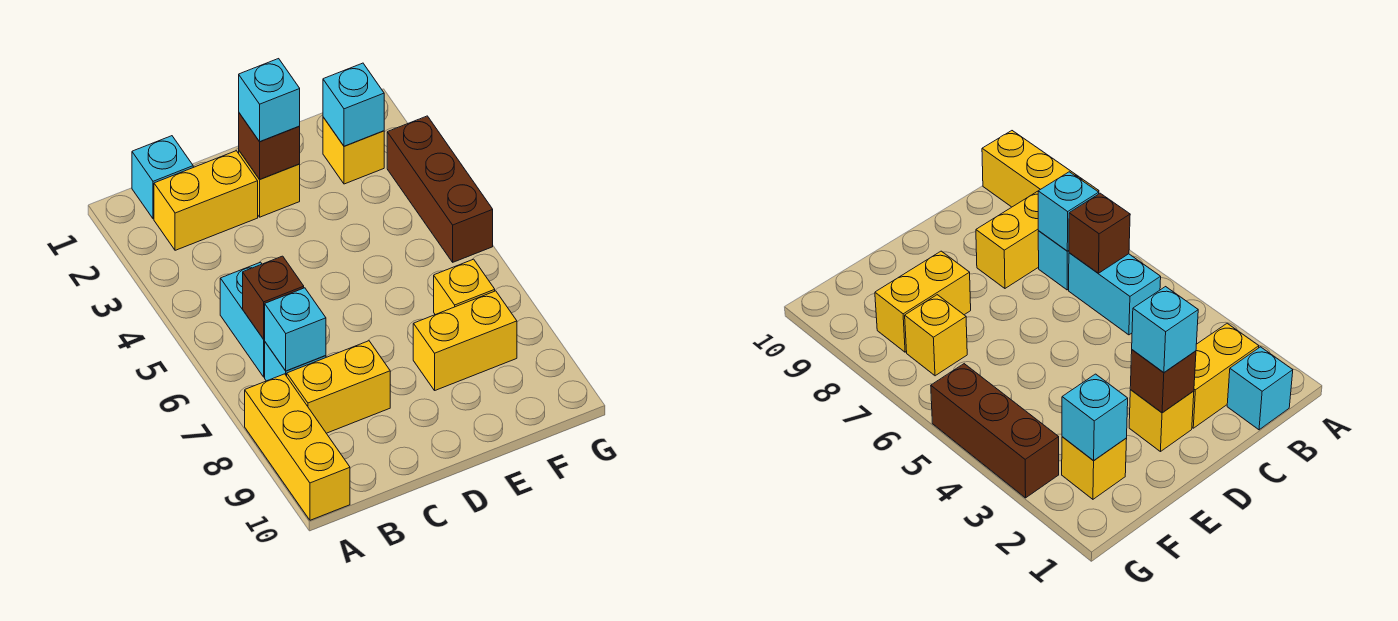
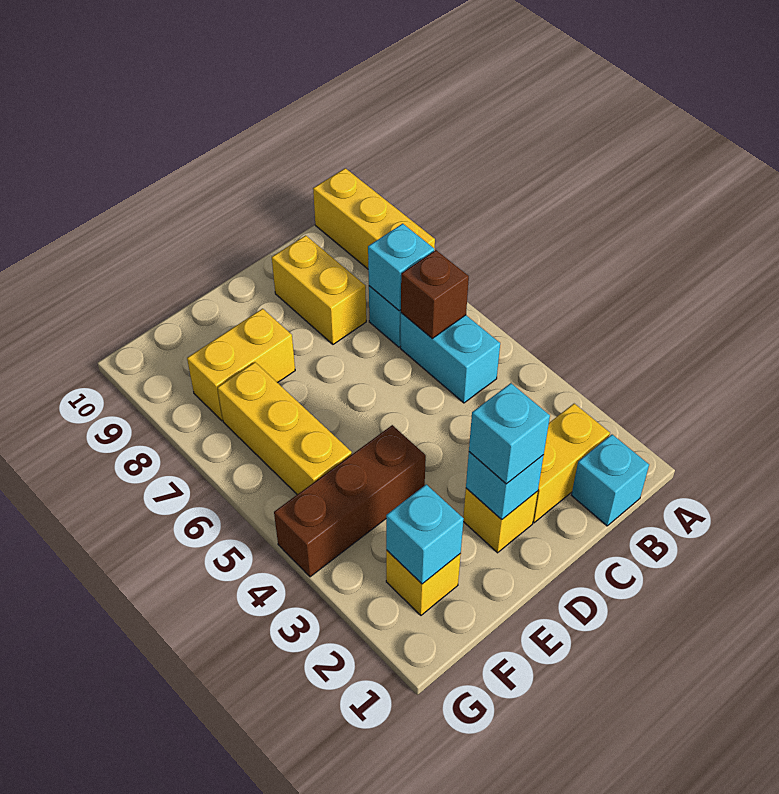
yellow brick B8:C8 level 1 -> yellow brick C8:C9 level 1
brown brick D2 level 2 -> cyan brick D2 level 2
yellow brick F7 level 1 -> yellow brick F5:F7 level 1
brown brick G3:G5 level 1 -> brown brick E4:G4 level 1

